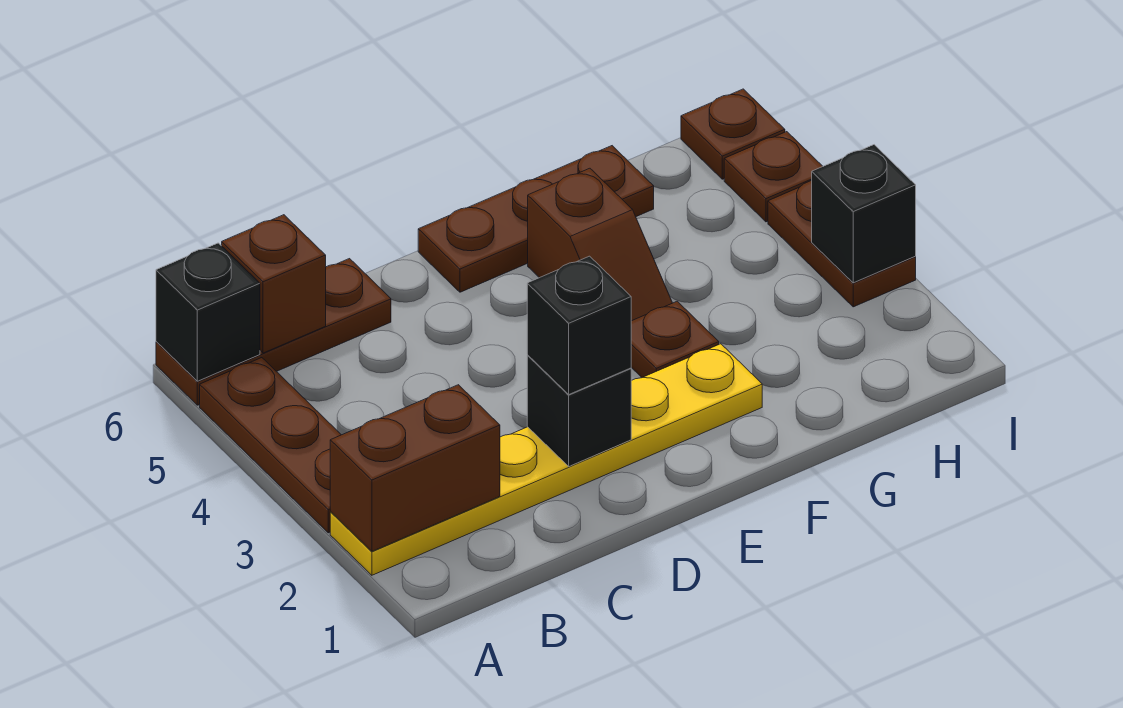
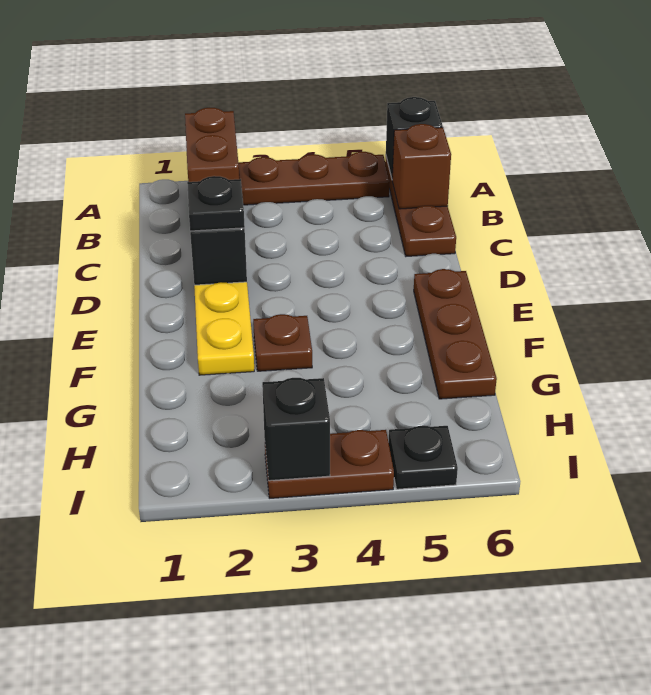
black brick D2 level 3 -> black plate D2 level 3
brown slope F4:F5 level 1 top 5 -> none
brown plate I5 level 1 -> black plate I5 level 1
brown plate I6 level 1 -> none

